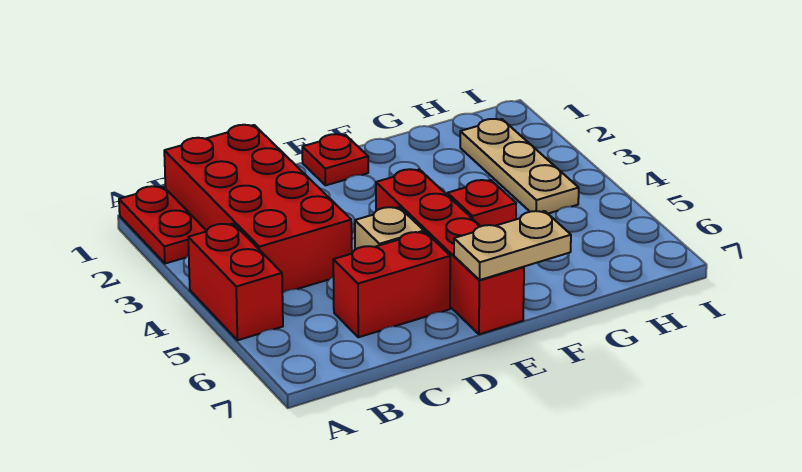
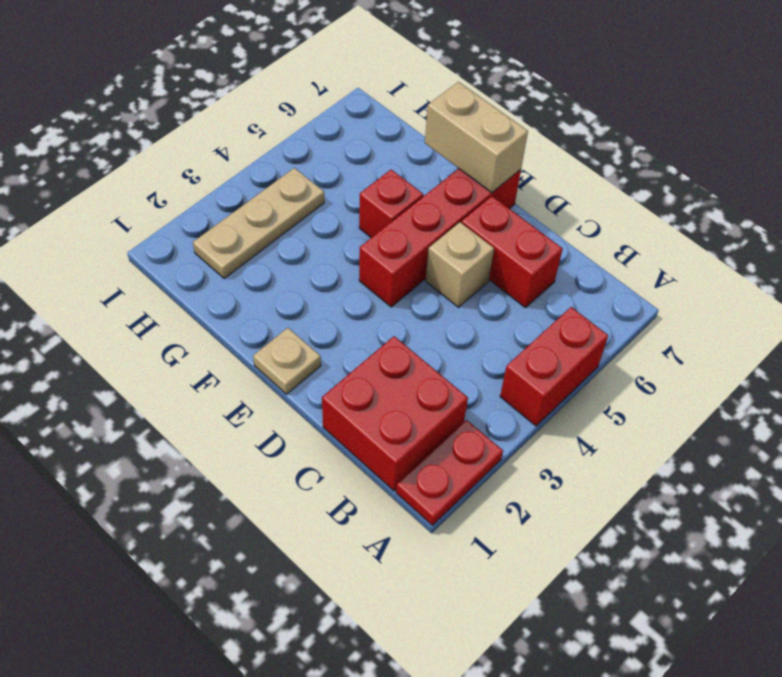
red brick B1:C4 level 1 -> red brick B1:C2 level 1
red plate E1 level 1 -> tan plate E1 level 1
tan plate E7:F7 level 2 -> tan brick E7:F7 level 2

